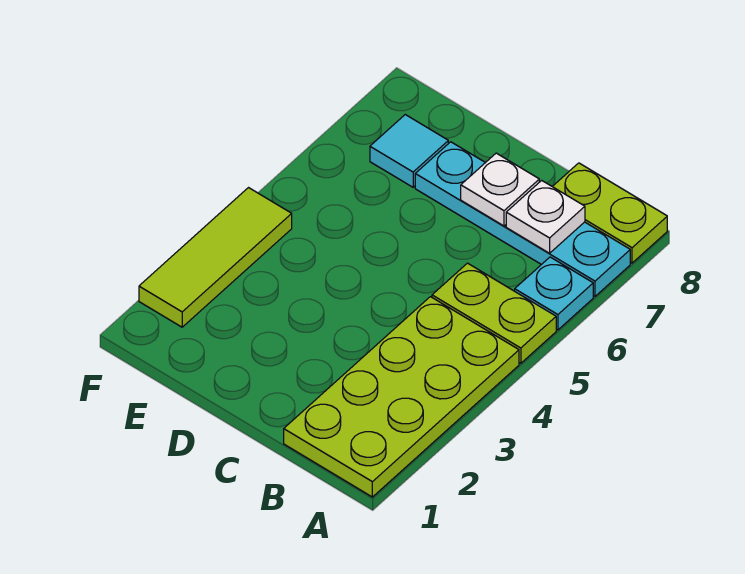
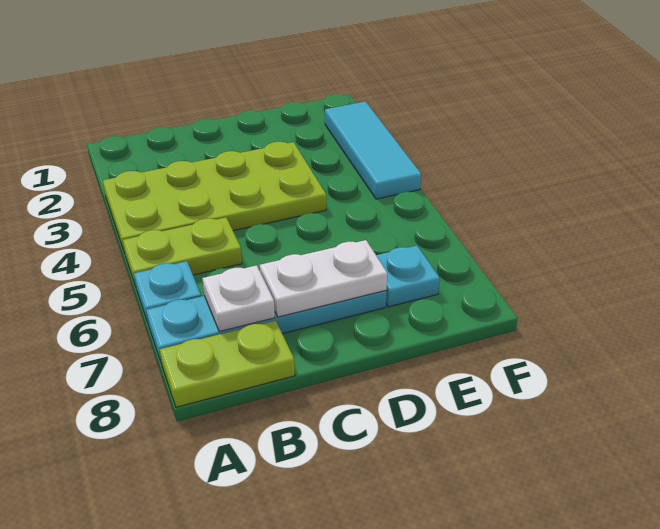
lime plate A1:B4 level 1 -> lime plate A3:D4 level 1
white plate C7 level 2 -> white plate C7:D7 level 2
cyan tile E7 level 1 -> cyan plate E7 level 1
lime tile F2:F4 level 1 -> cyan tile F2:F4 level 1

